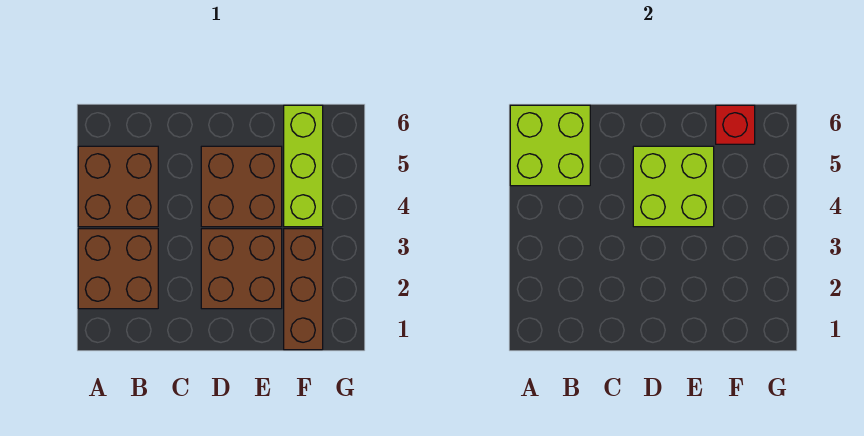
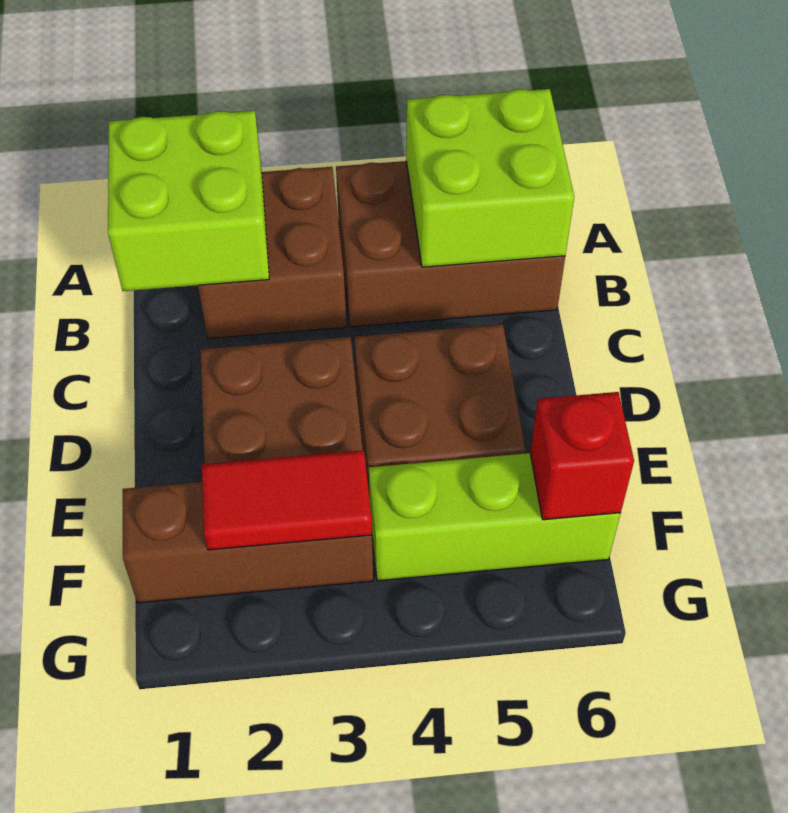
brown brick A4:B5 level 1 -> brown brick A4:B6 level 1
lime brick D4:E5 level 2 -> lime brick A1:B2 level 2
none -> red tile F2:F3 level 2

